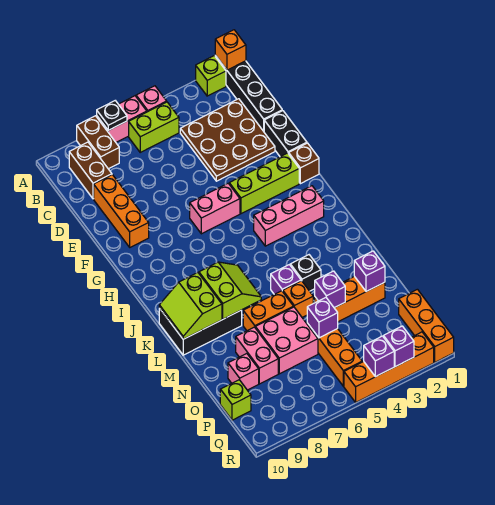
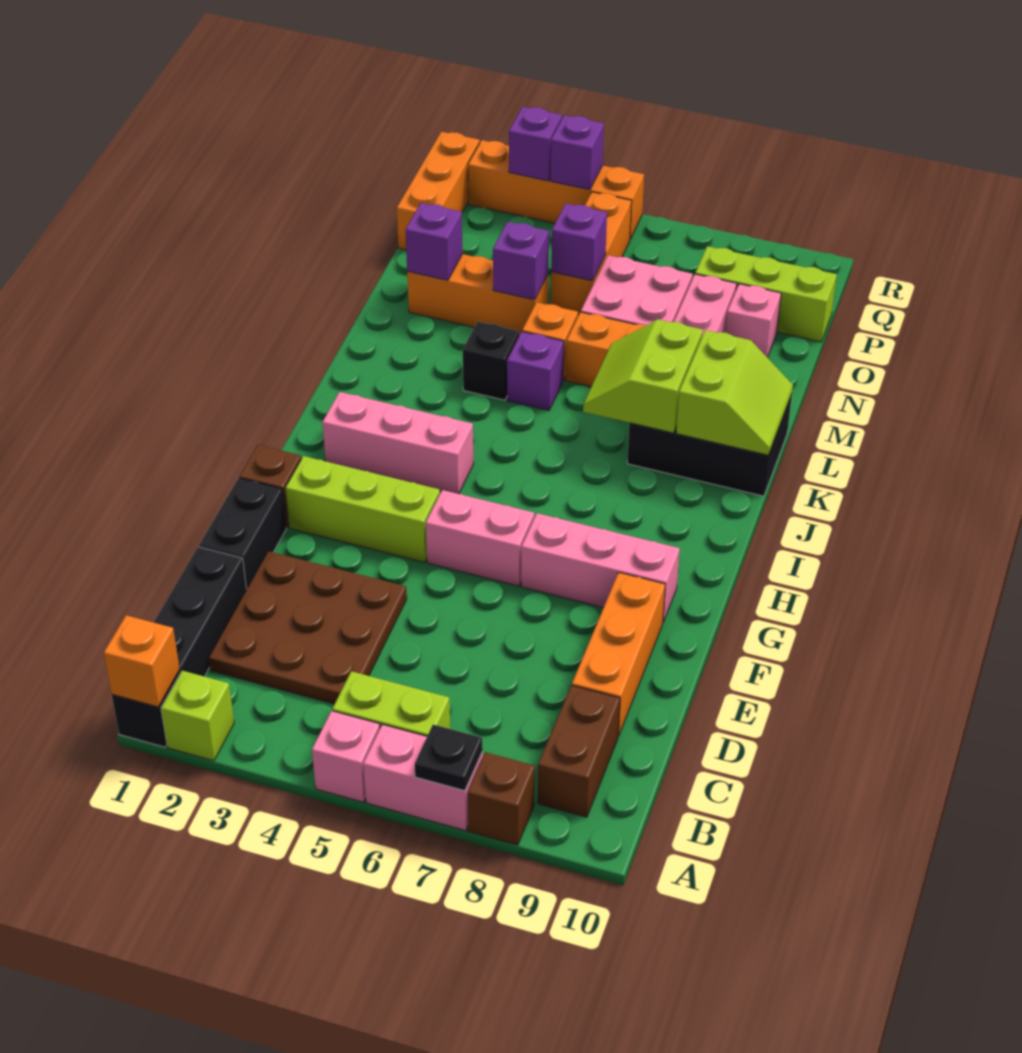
brown brick A8:B8 level 1 -> brown brick A8 level 1
none -> pink brick G7:G9 level 1
lime brick P10 level 1 -> lime brick P8:P10 level 1

